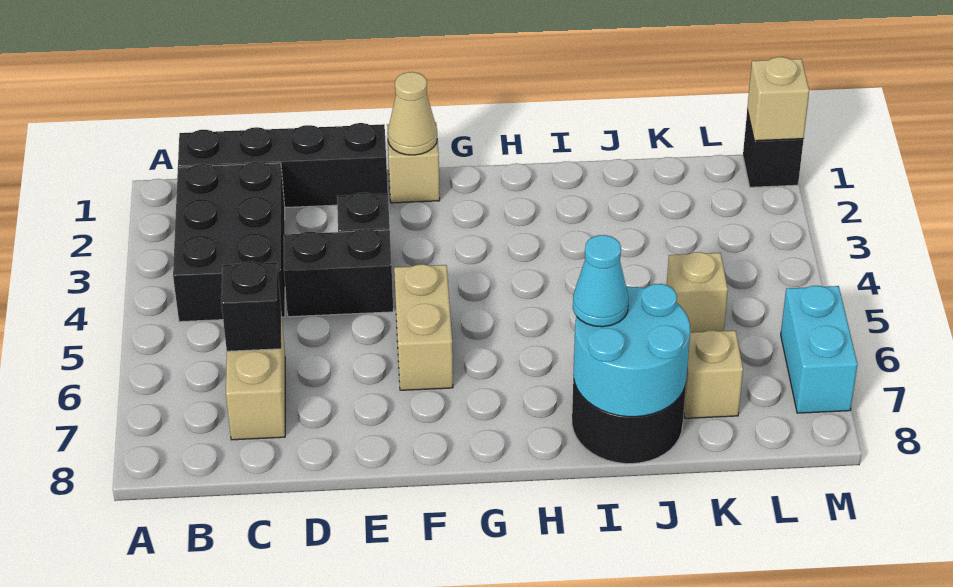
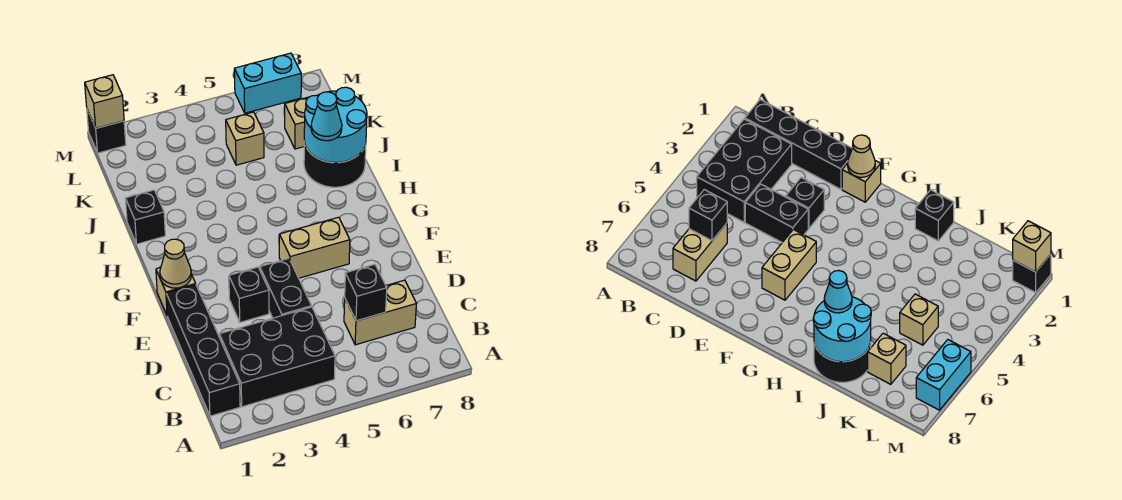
none -> black brick I1 level 1

